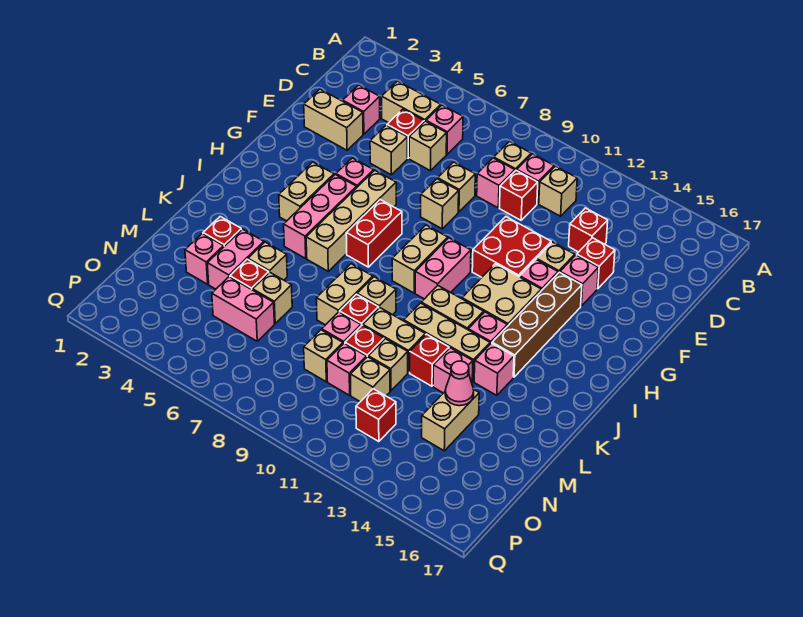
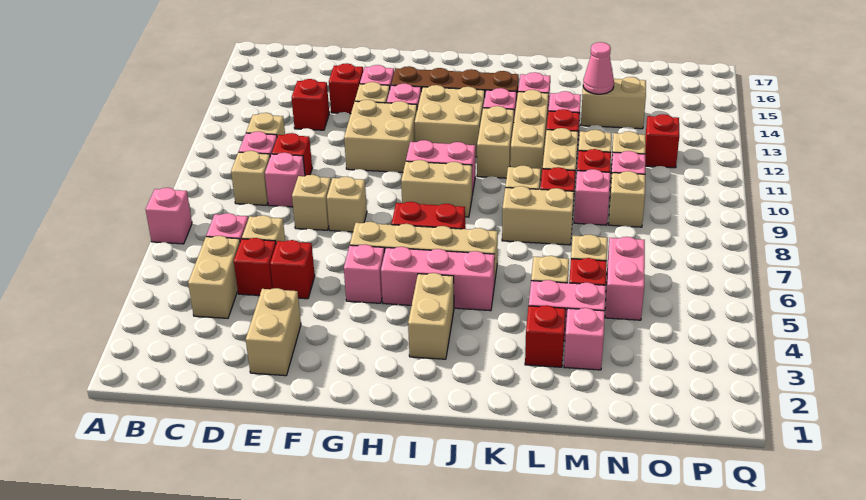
pink brick D3 level 1 -> pink brick A7 level 1
tan brick E5 level 1 -> red brick E5 level 1
red brick F11:G12 level 1 -> tan brick F11:G12 level 1
tan brick H4:I4 level 1 -> tan brick I3:I4 level 1

